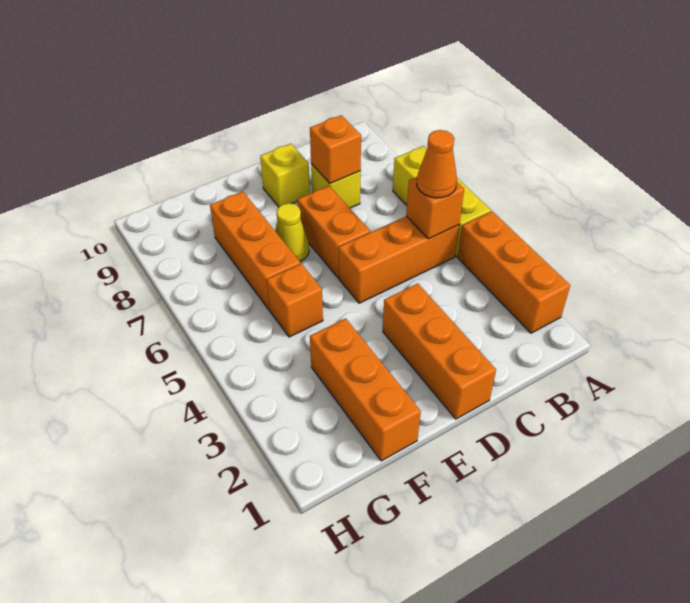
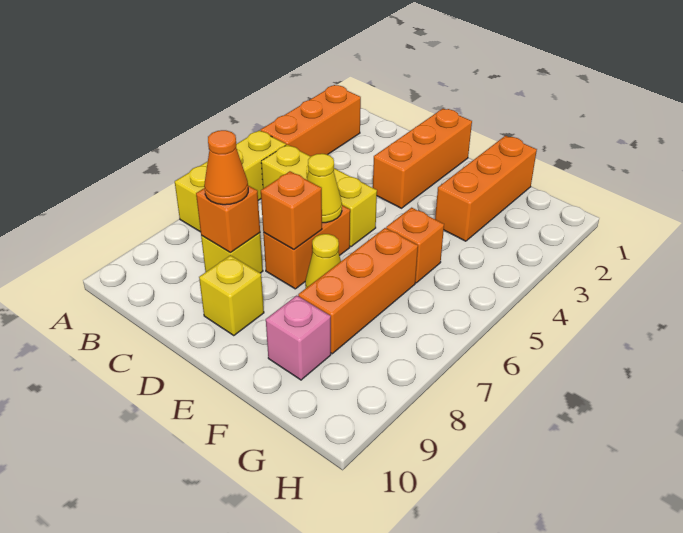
orange brick B5:D5 level 1 -> yellow brick B5:D5 level 1
orange brick B5 level 2 -> orange brick D7 level 2
orange cone B5 level 3 -> orange cone C8 level 3
none -> yellow cone D6 level 2
none -> pink brick F9 level 1

